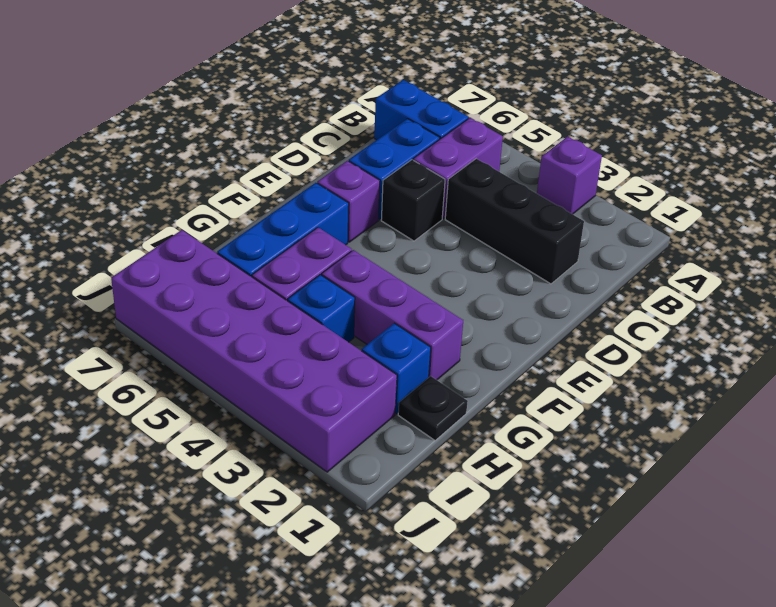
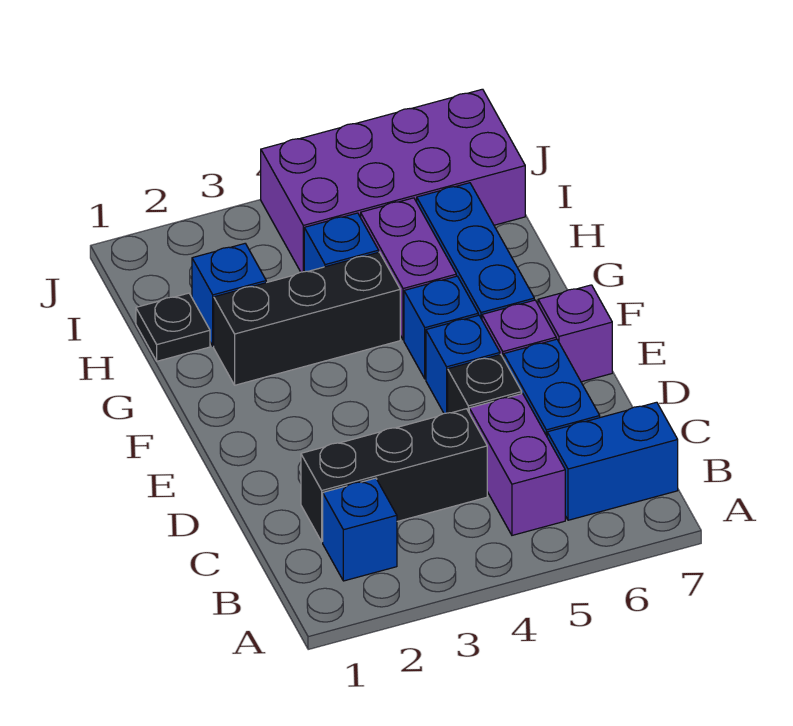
purple brick A3 level 1 -> purple brick E7 level 1
none -> blue brick B2 level 1
none -> blue brick E5 level 1
none -> blue brick F5 level 1
purple brick G2:G4 level 1 -> black brick G2:G4 level 1
purple brick I2:J7 level 1 -> purple brick I4:J7 level 1

